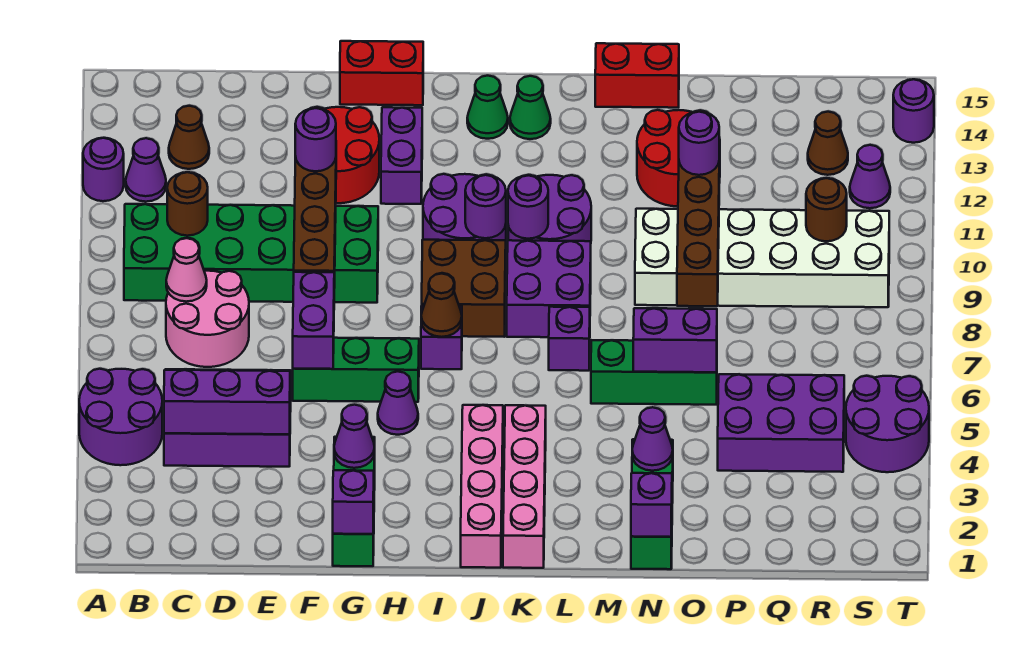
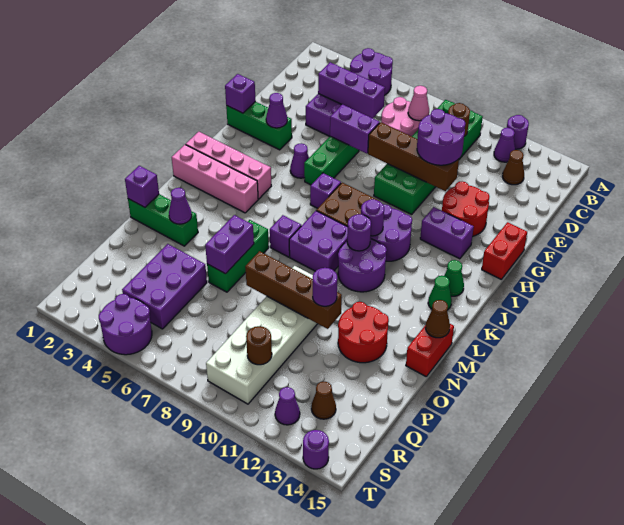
purple brick C4:E4 level 2 -> purple brick D4:D6 level 2
purple round brick F11 level 3 -> purple round brick E10:F11 level 3
brown cone I7 level 2 -> brown cone M15 level 2

